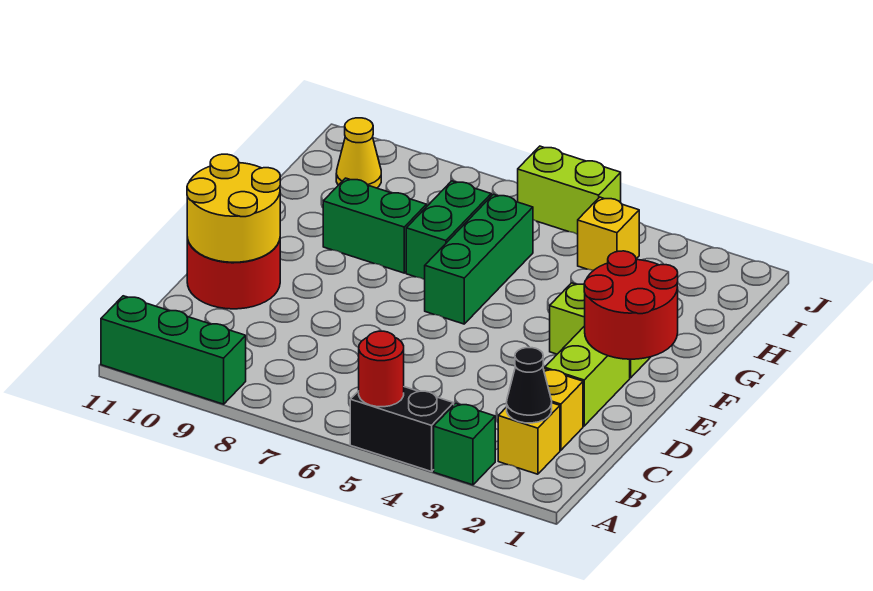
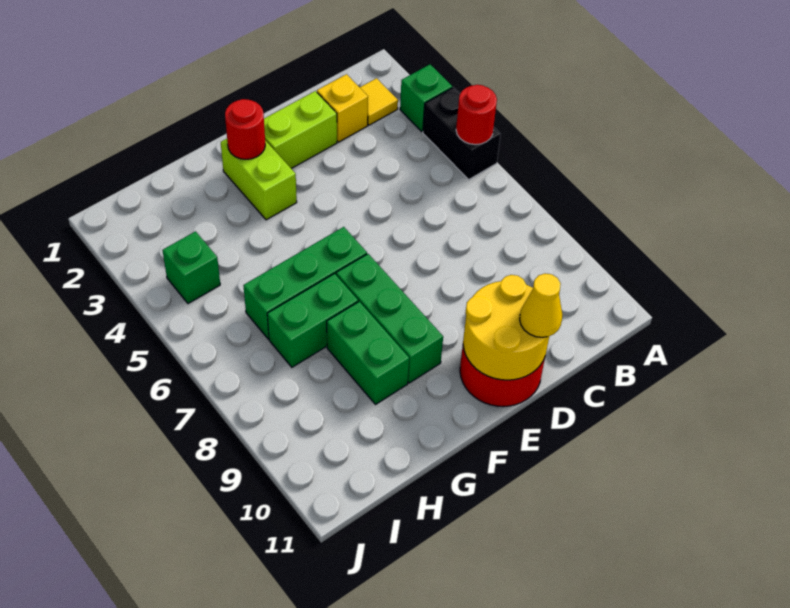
green brick A9:A11 level 1 -> green brick F7:F9 level 1
yellow brick B2 level 1 -> yellow tile B2 level 1
black cone B2 level 2 -> none
red round brick E1:F2 level 2 -> red round brick F2 level 2
yellow brick I4 level 1 -> green brick I4 level 1
yellow cone I10 level 1 -> yellow cone D11 level 3
lime brick J5:J6 level 1 -> none

